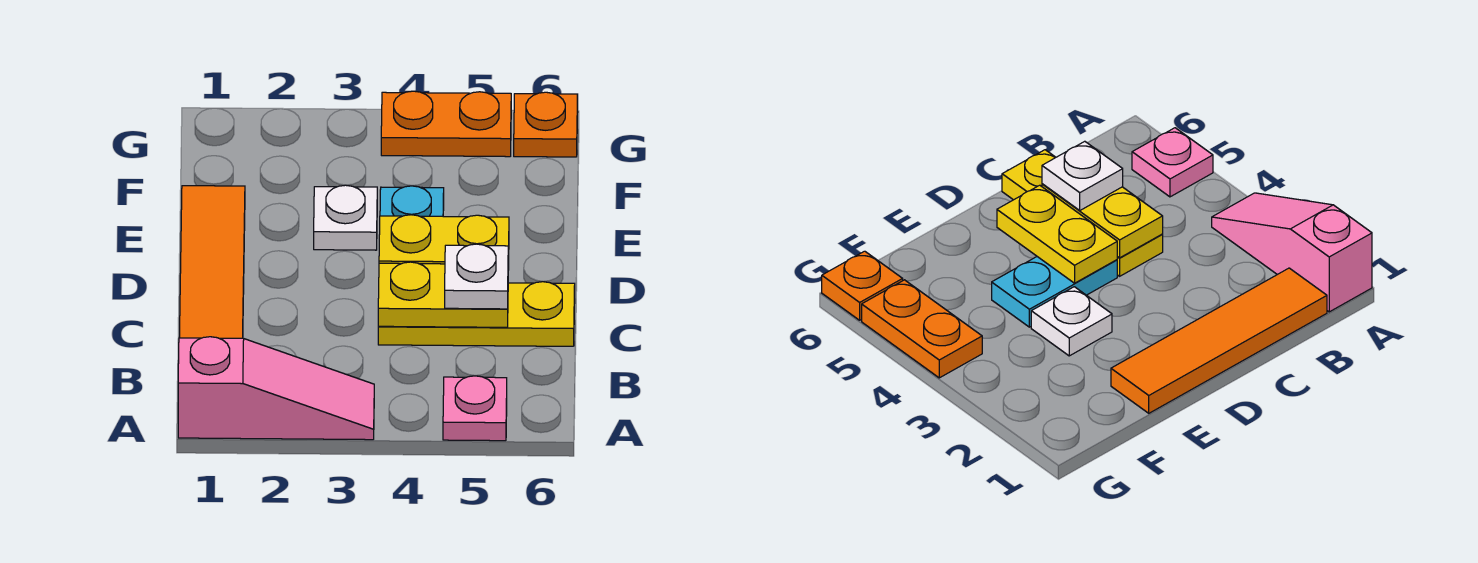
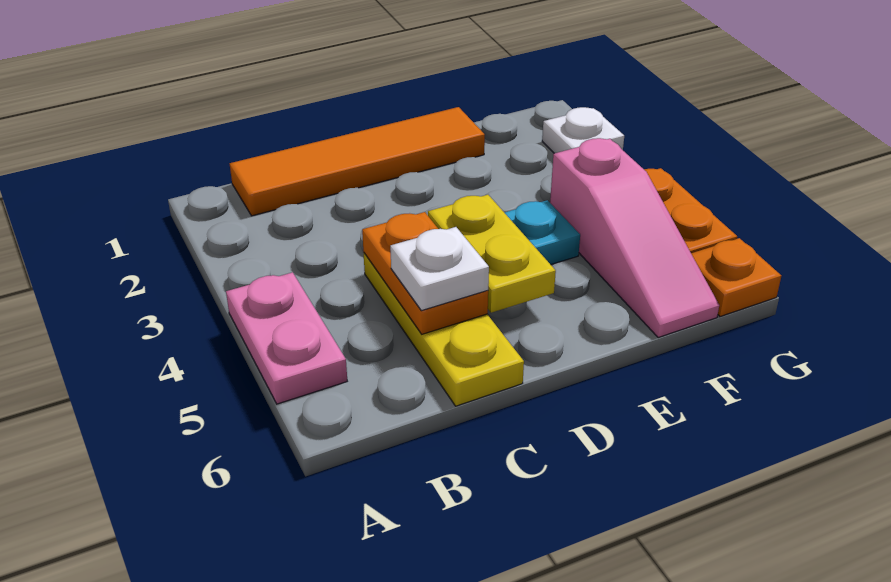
pink slope A1:A3 level 1 top 1 -> pink slope F4:F6 level 1 top 4
pink plate A5 level 1 -> pink plate A4:A5 level 1
yellow plate C4:C5 level 2 -> orange plate C4:C5 level 2
white plate E3 level 1 -> white plate G2 level 1

